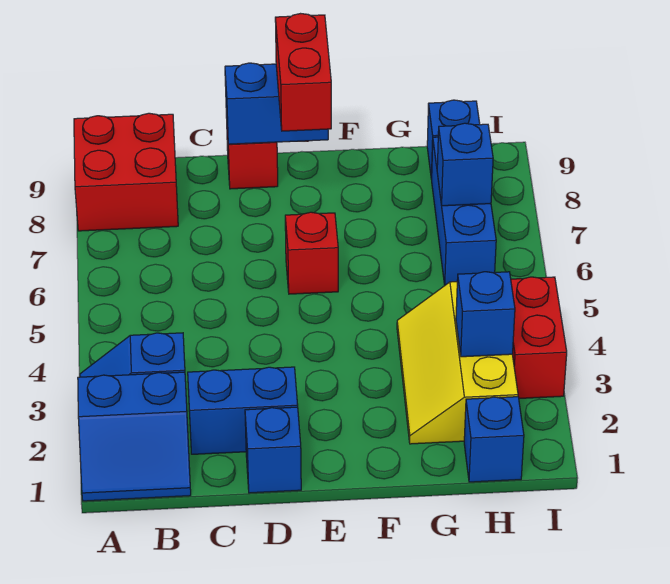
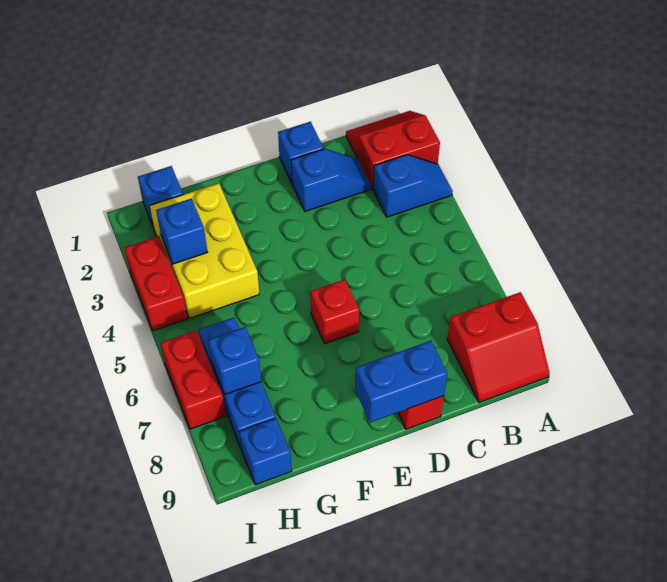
blue slope A1:B2 level 1 top 2 -> red slope A1:B2 level 1 top 2
red brick A8:B9 level 1 -> red slope A8:B9 level 1 top 8
blue brick C2:D2 level 1 -> blue slope C2:D2 level 1 top D
red brick E8:E9 level 3 -> red brick I6:I7 level 1
yellow slope G2:H4 level 1 top H -> yellow brick G2:H4 level 1

